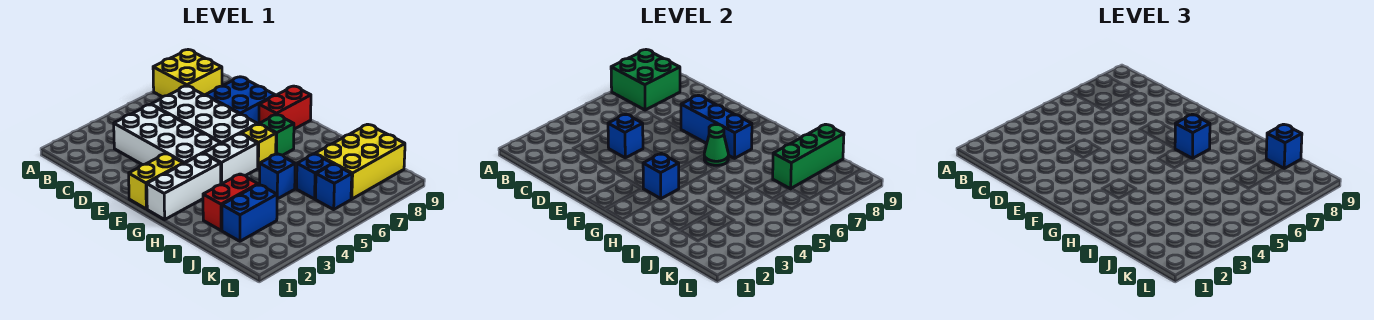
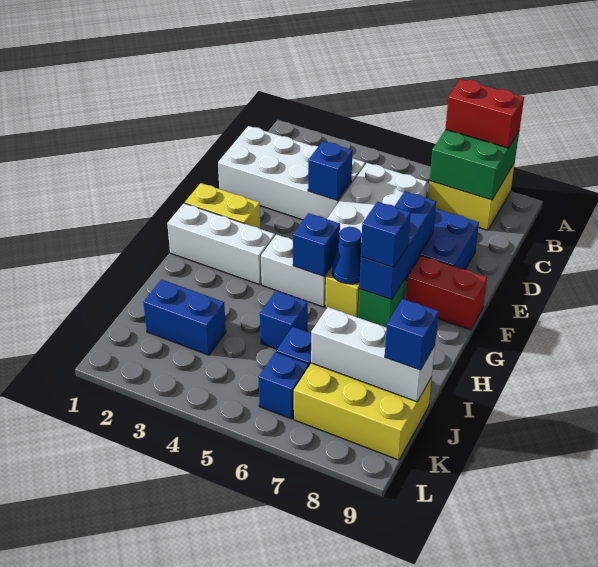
white brick C3:F4 level 1 -> white brick C1:D4 level 1
blue brick G3 level 2 -> blue brick G5 level 2
green cone G6 level 2 -> blue cone G6 level 2
red brick I2:I3 level 1 -> red brick A7:A8 level 3
green brick J7:J9 level 2 -> white brick J7:J9 level 2

